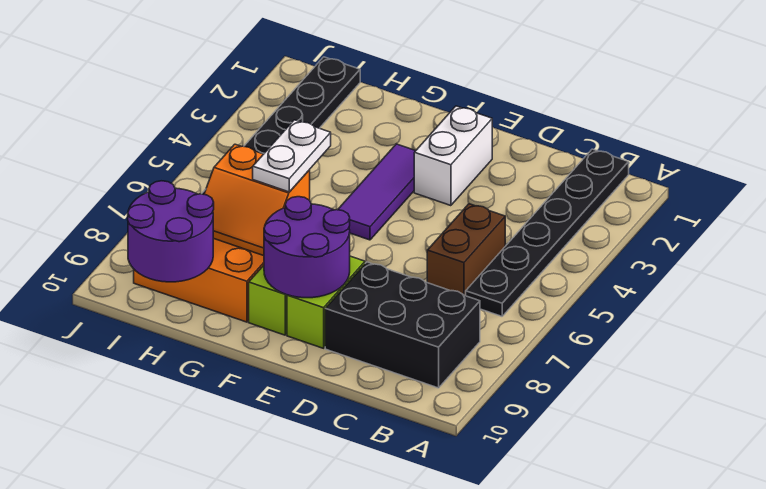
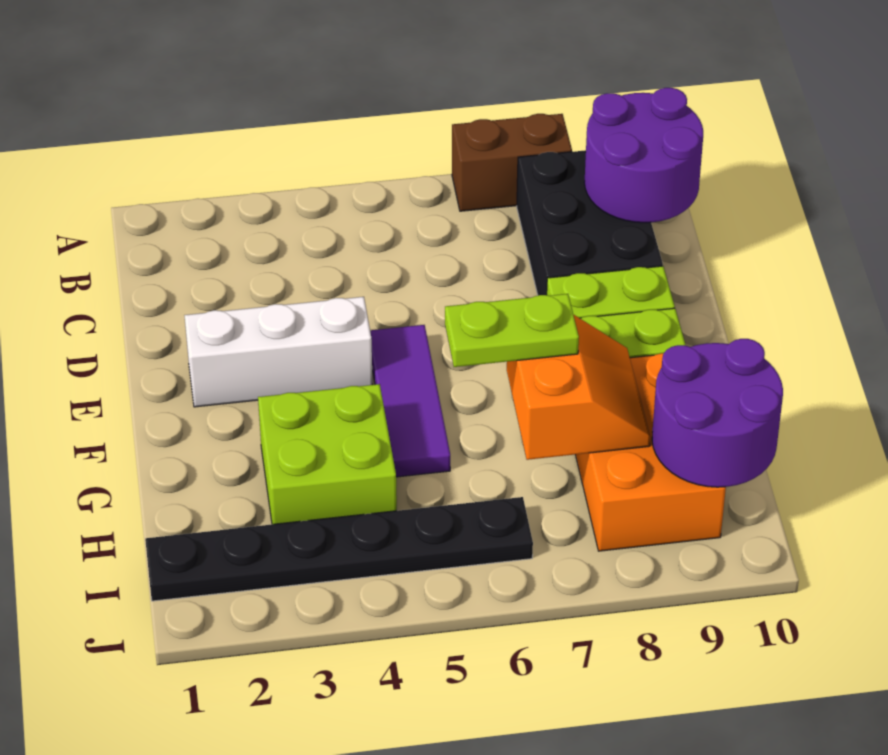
black plate B1:B6 level 1 -> none
brown brick C5:C6 level 1 -> brown brick A7:A8 level 1
white brick E2:E3 level 1 -> white brick E2:E4 level 1
purple round brick E8:F9 level 2 -> purple round brick B9:C10 level 2
purple tile F3:F5 level 1 -> purple tile E5:G5 level 1
none -> lime brick G3:H4 level 1
white plate G6:G7 level 3 -> lime plate G6:G7 level 3

